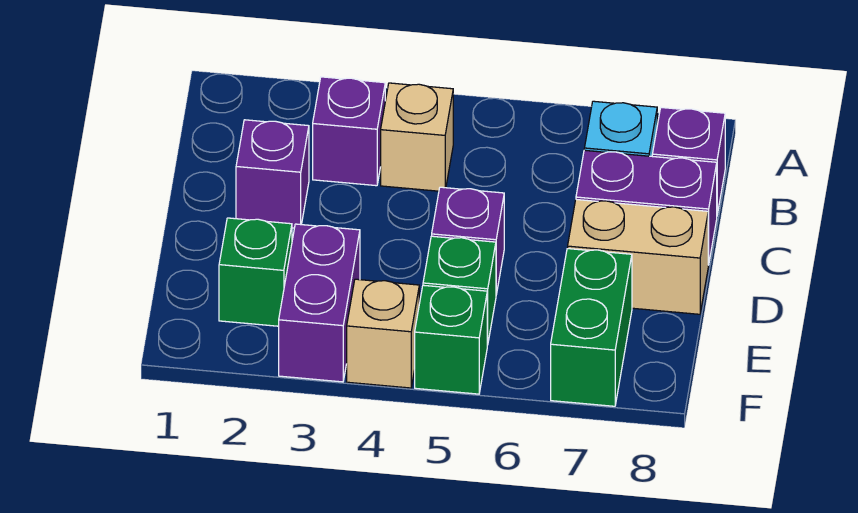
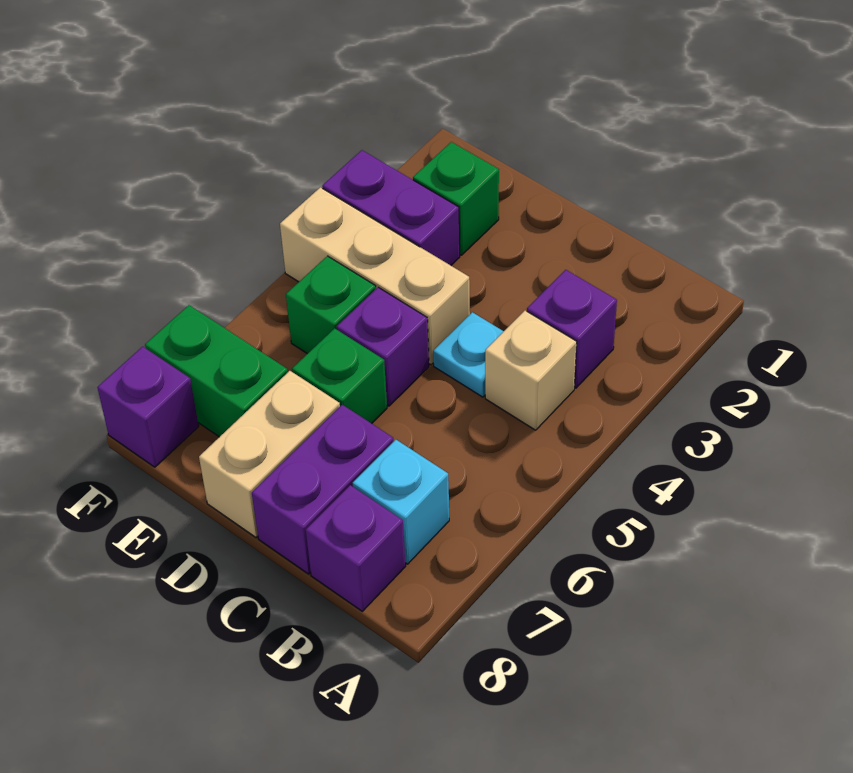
purple brick C2 level 1 -> purple brick F8 level 1
none -> cyan plate C4 level 1
tan brick F4 level 1 -> tan brick D4:F4 level 1
green brick F5 level 1 -> green brick D6 level 1

